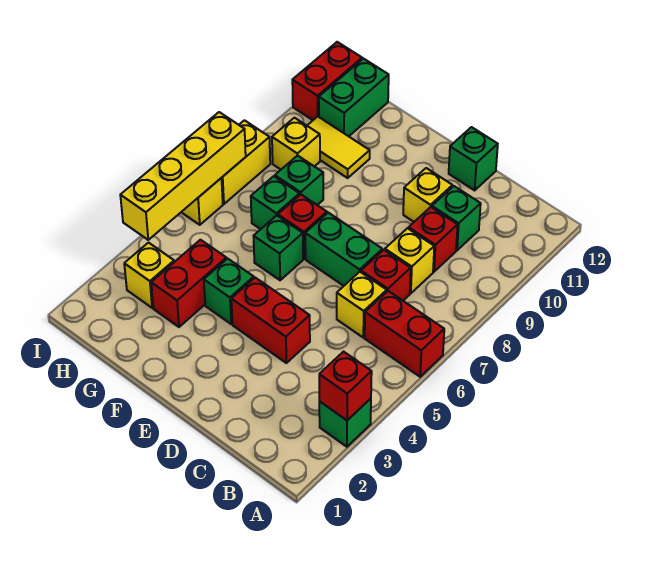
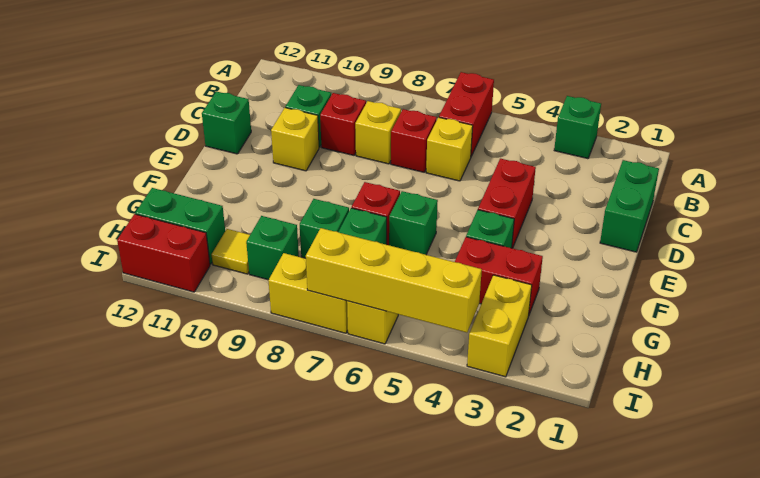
red brick A3 level 2 -> none
green brick D7:E7 level 1 -> green brick C1:D1 level 1
yellow tile G10:H10 level 1 -> yellow tile H10 level 1
yellow brick H3 level 1 -> yellow brick H3:I3 level 1
yellow brick H9 level 1 -> green brick H9 level 1

